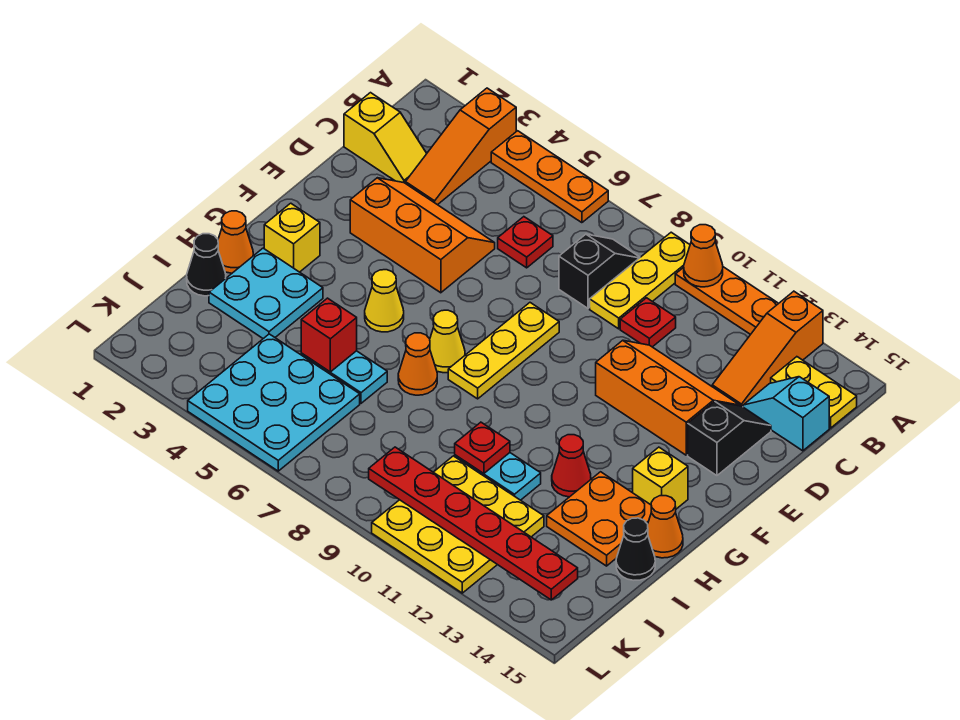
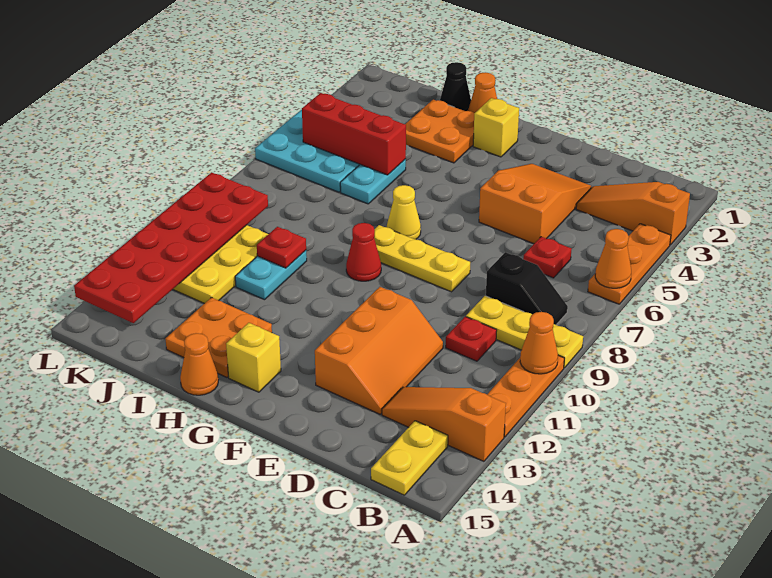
yellow slope C1:C2 level 1 top 1 -> none
cyan slope C14:C15 level 1 top 15 -> none
orange slope D3:E5 level 1 top E -> orange slope D3:E5 level 1 top 5
black slope D14:E14 level 1 top E -> none
yellow cone G5 level 1 -> none
cyan plate H2:I3 level 1 -> orange plate H2:I3 level 1
orange cone H7 level 1 -> orange cone A6 level 2
red cone H12 level 1 -> red cone G9 level 1
red brick I5 level 2 -> red brick I5:K5 level 2
black cone I15 level 1 -> none
red plate K9:K14 level 2 -> red plate K9:L14 level 2

